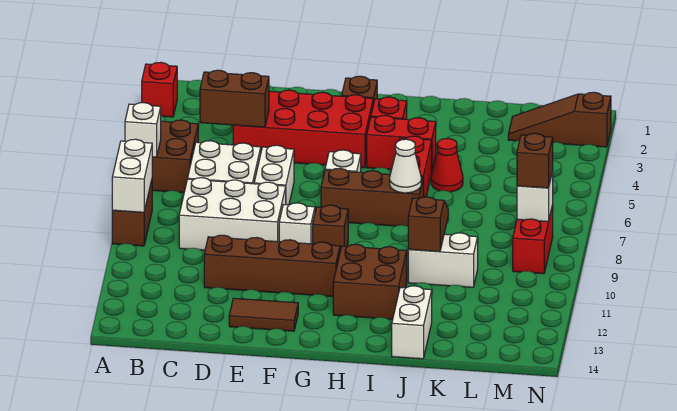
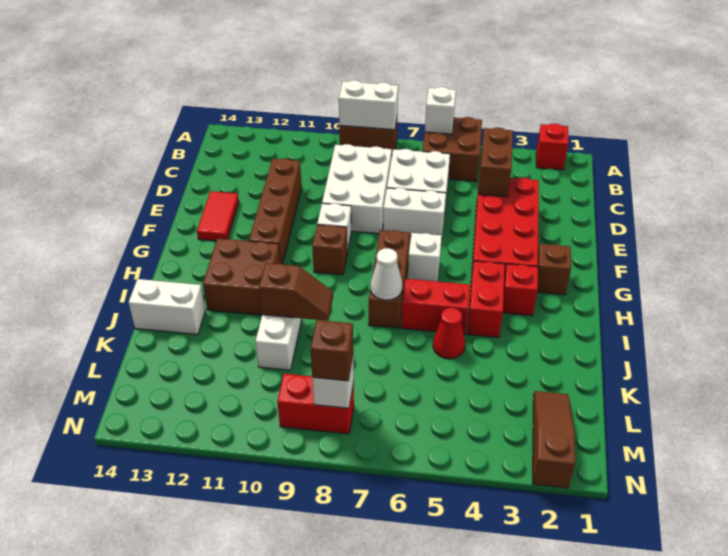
brown tile E13:F13 level 1 -> red tile E13:F13 level 1

